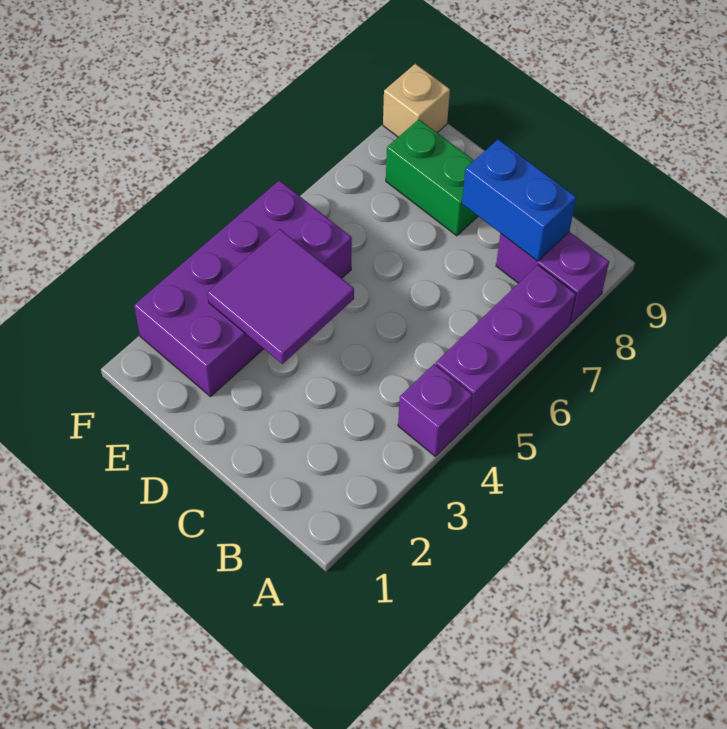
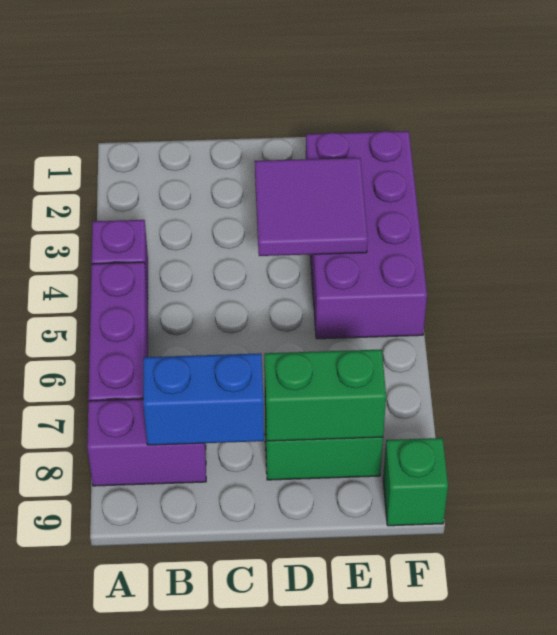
none -> green brick D8:E8 level 2
tan brick F9 level 1 -> green brick F9 level 1

